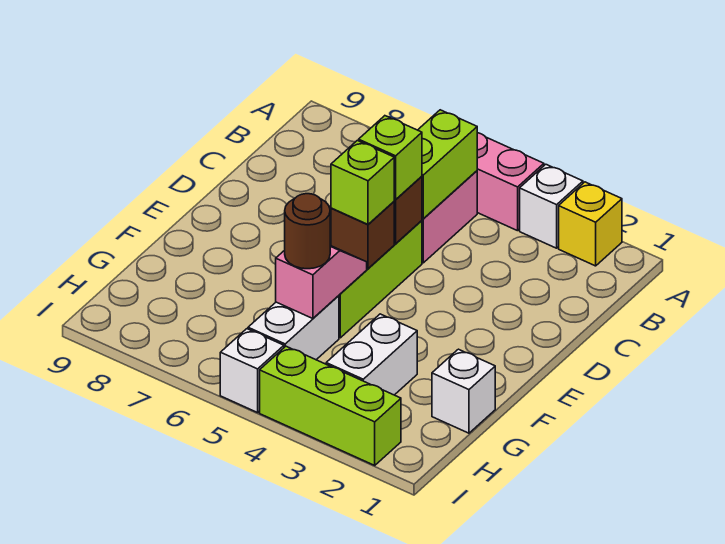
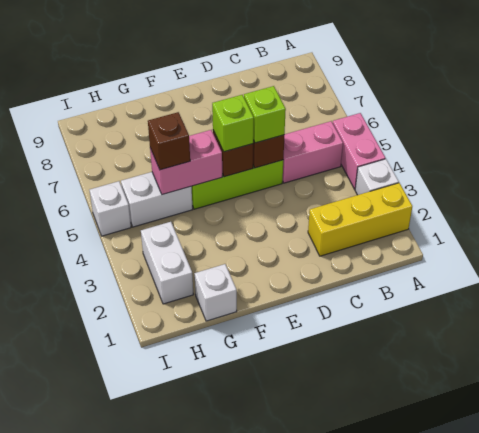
yellow brick A2 level 1 -> yellow brick A2:C2 level 1
lime brick B5:C5 level 2 -> none
pink slope F5:G5 level 2 top G -> pink brick F5:G5 level 2
white brick G3:H3 level 1 -> white brick H2:H3 level 1
brown round brick G5 level 3 -> brown brick G5 level 3
lime brick I2:I4 level 1 -> none

